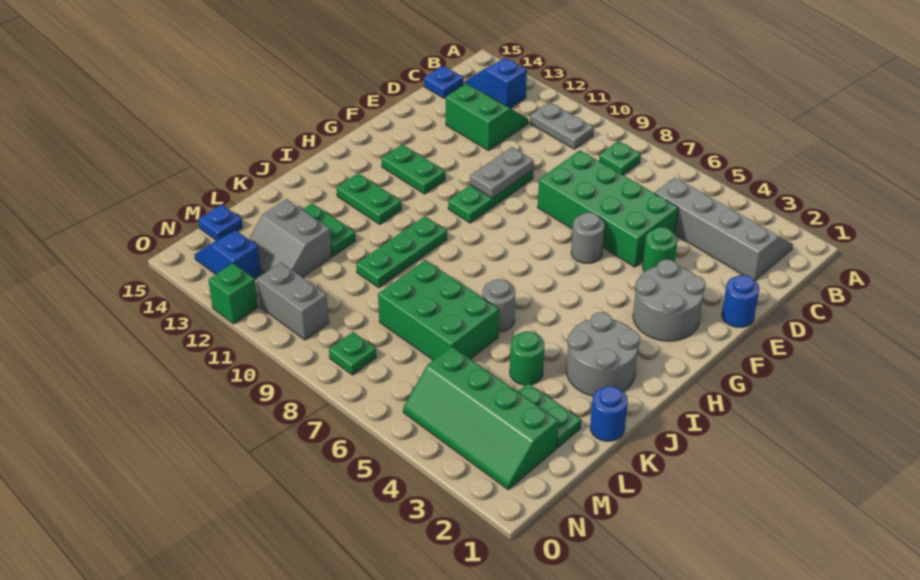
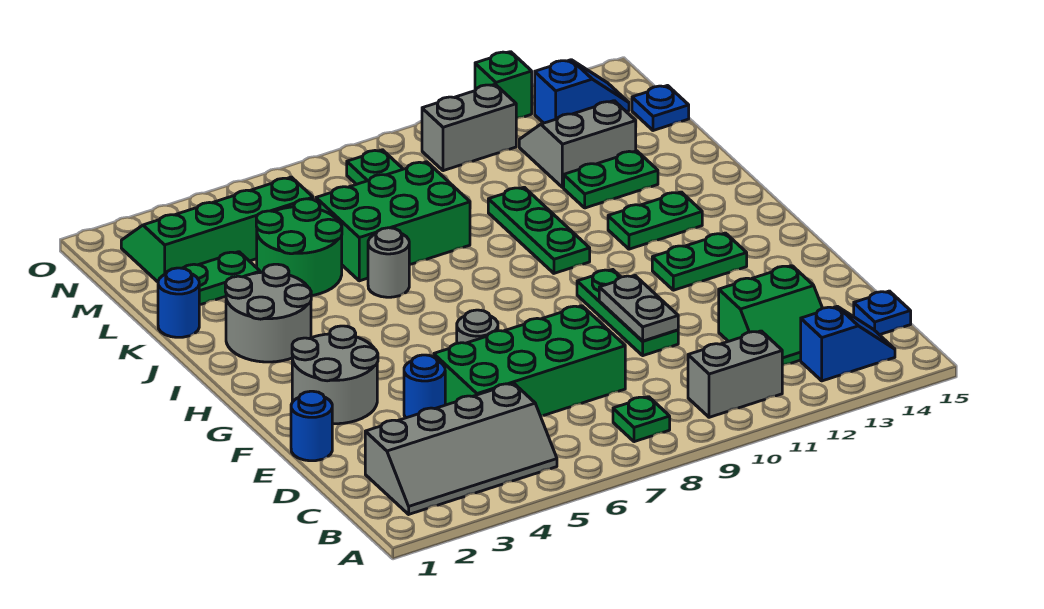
grey plate B10:B11 level 1 -> grey brick B10:B11 level 1
green round brick E4 level 1 -> blue round brick E4 level 1
green round brick K4 level 1 -> green round brick K4:L5 level 1

